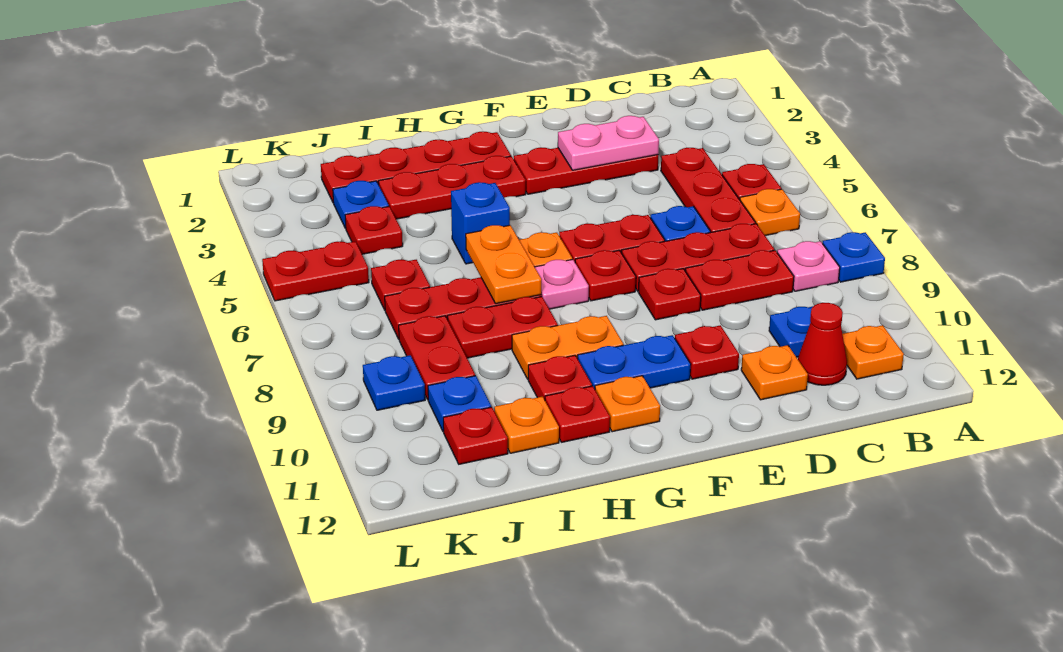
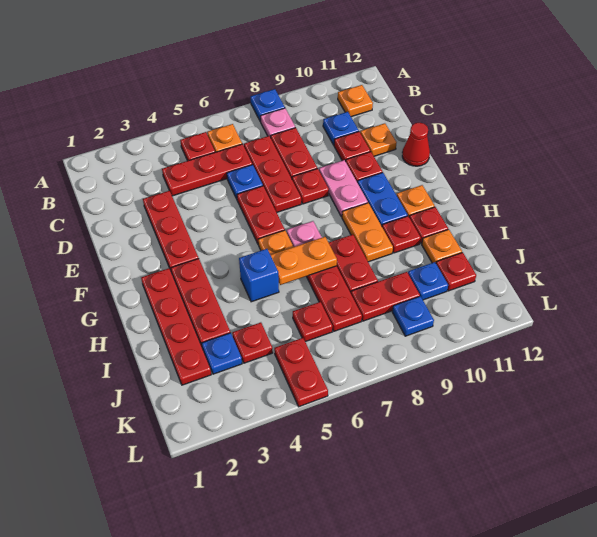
red cone C11 level 1 -> red cone E12 level 1
pink plate D3:E3 level 2 -> pink plate E9:F9 level 1
red plate F7 level 1 -> red plate D10 level 1

